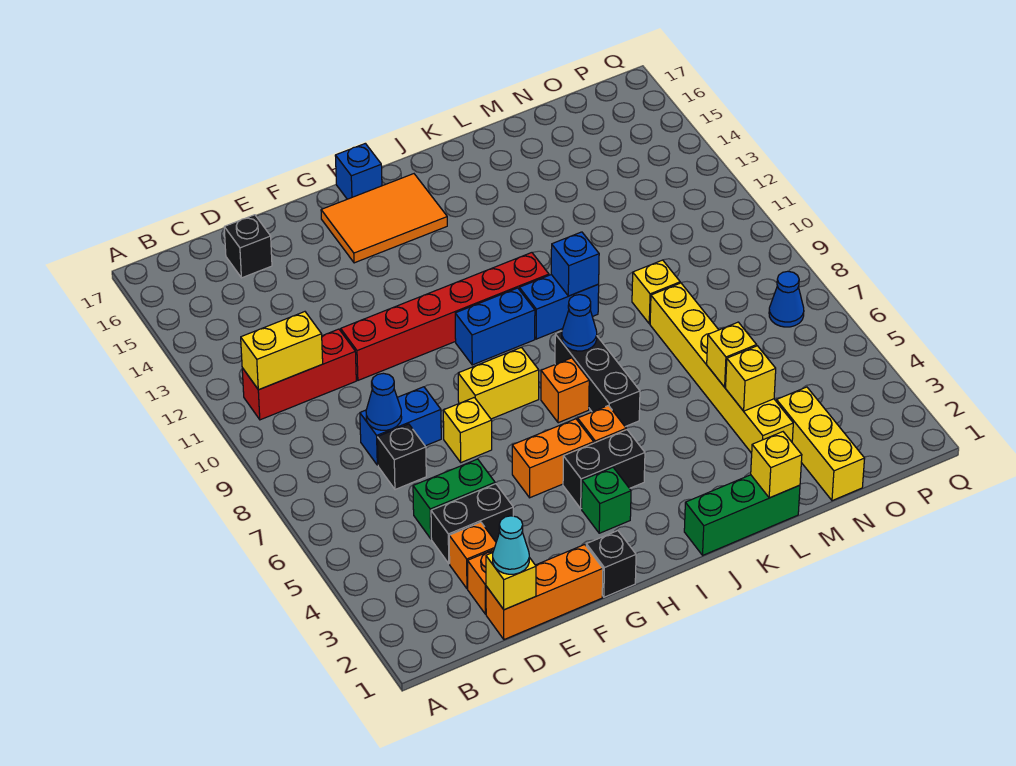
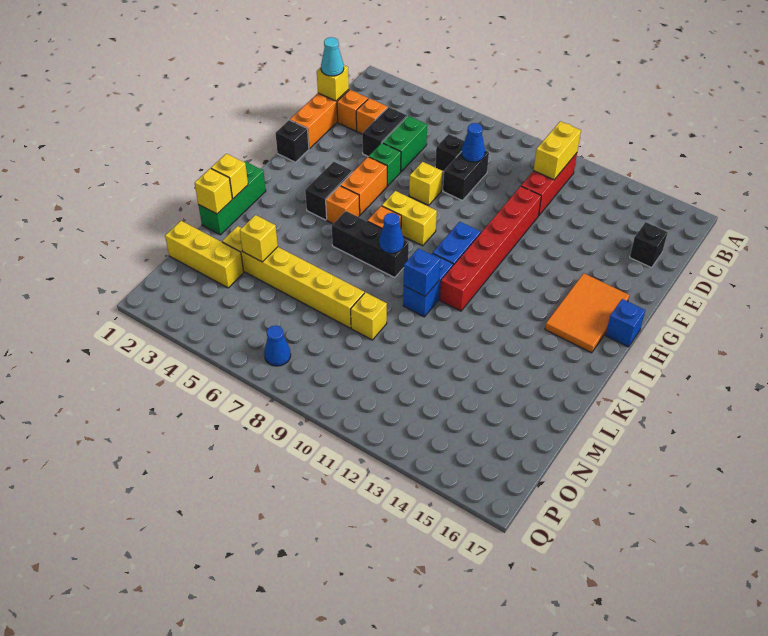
blue brick D8:E8 level 1 -> black brick D8:E8 level 1
yellow brick G8:H8 level 1 -> yellow brick H7:H8 level 1
green brick H3 level 1 -> green brick F5 level 1
yellow brick M5 level 2 -> yellow brick K1 level 2

